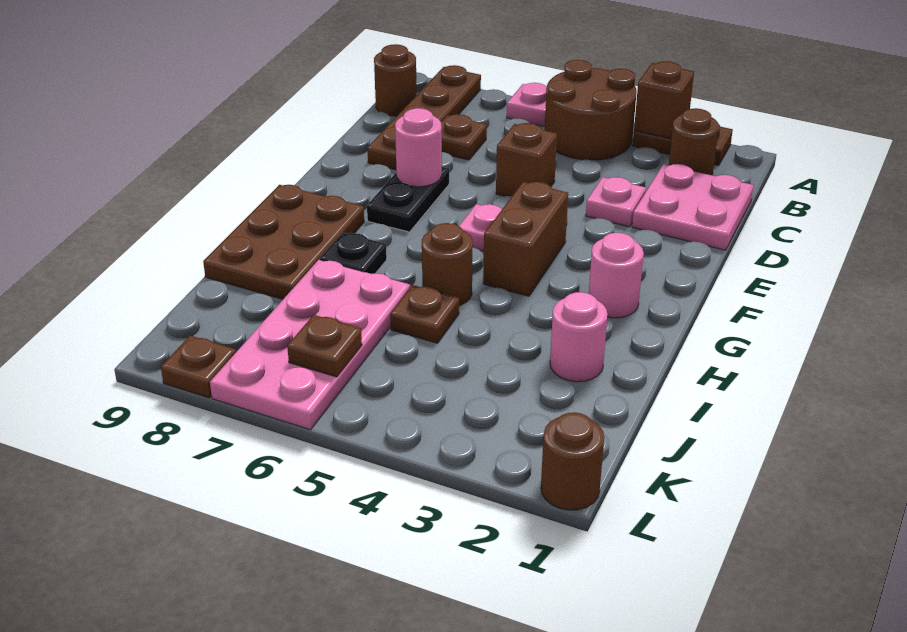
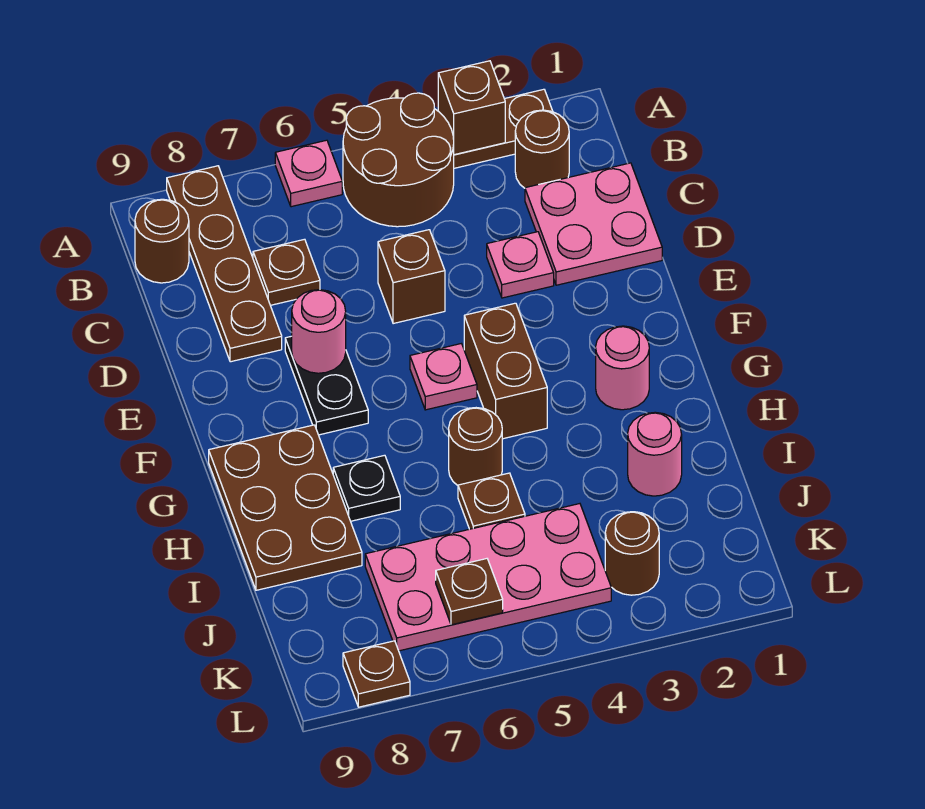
pink plate I6:L7 level 1 -> pink plate J4:K7 level 1
brown round brick L1 level 1 -> brown round brick K3 level 1

